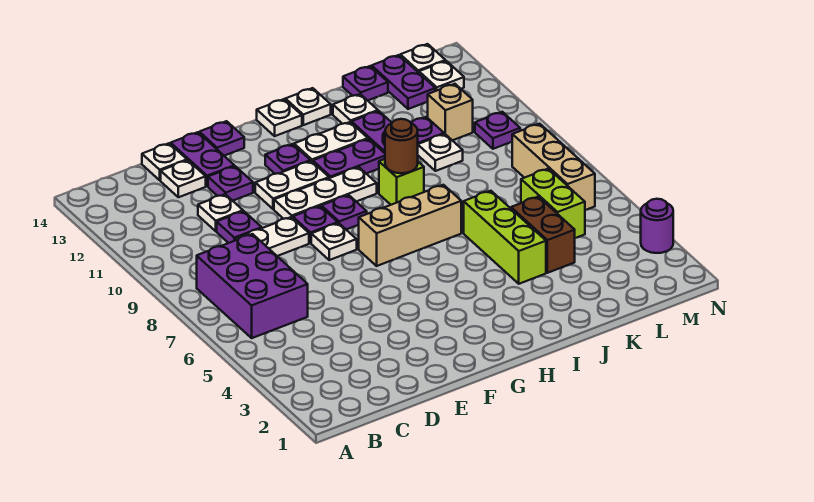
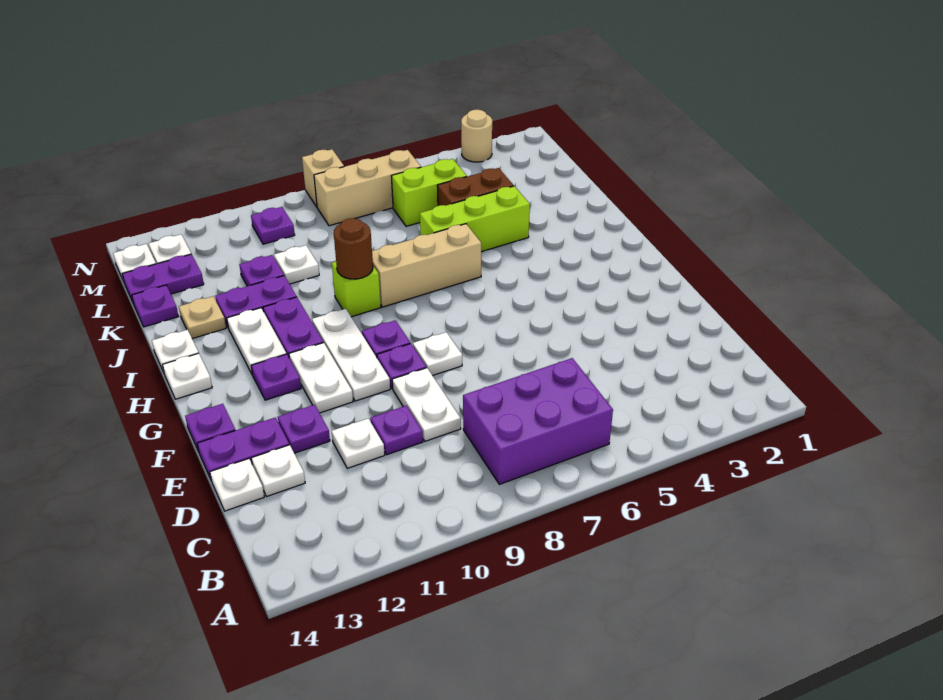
tan brick G7:I7 level 1 -> tan brick I6:I8 level 1
white plate J13 level 1 -> tan plate J13 level 1
tan brick L11 level 1 -> tan brick N8 level 1
purple round brick N3 level 1 -> tan round brick N3 level 1

